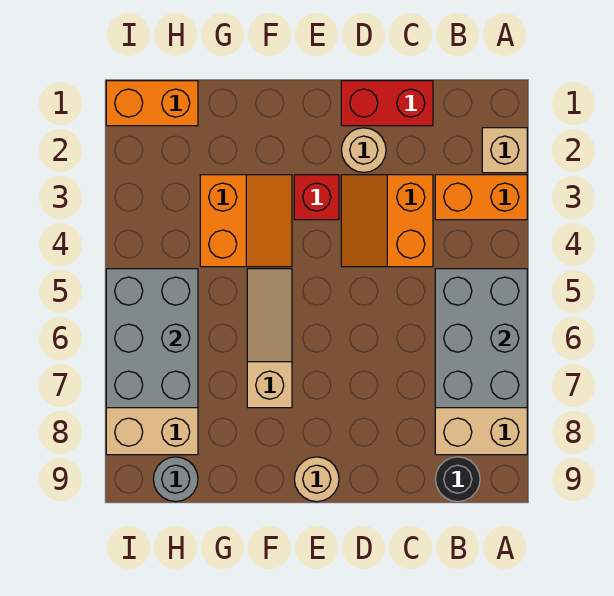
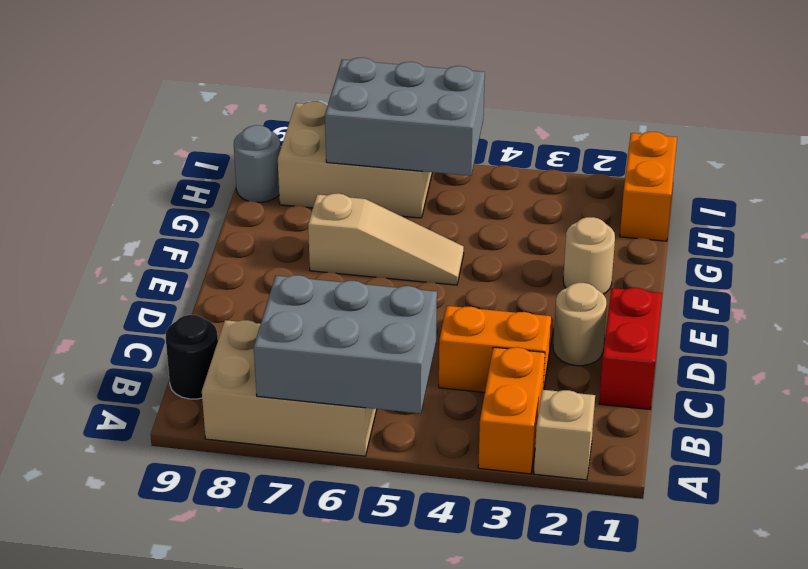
red brick E3 level 1 -> none
tan round brick E9 level 1 -> tan round brick F2 level 1
orange slope F3:G4 level 1 top G -> none

